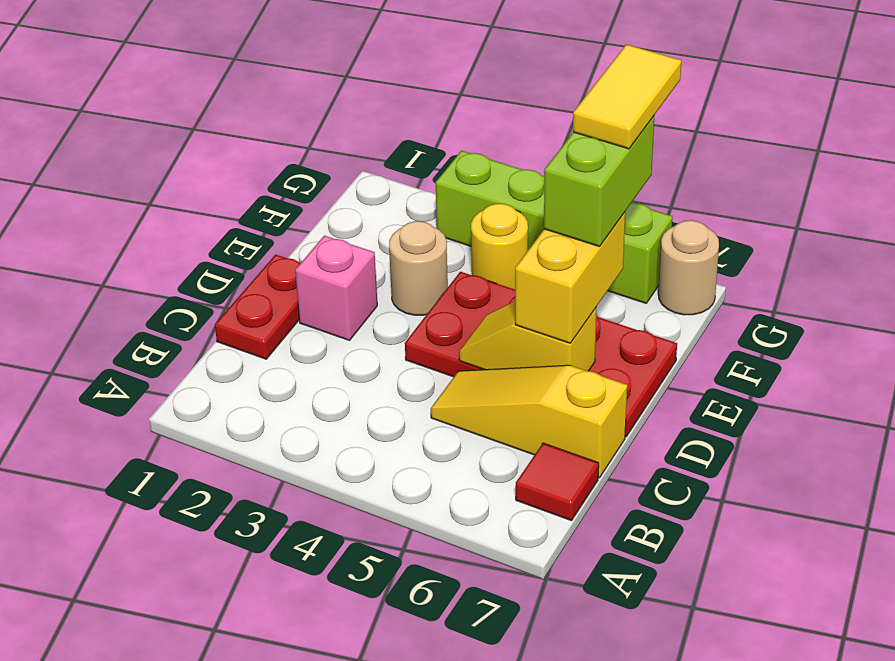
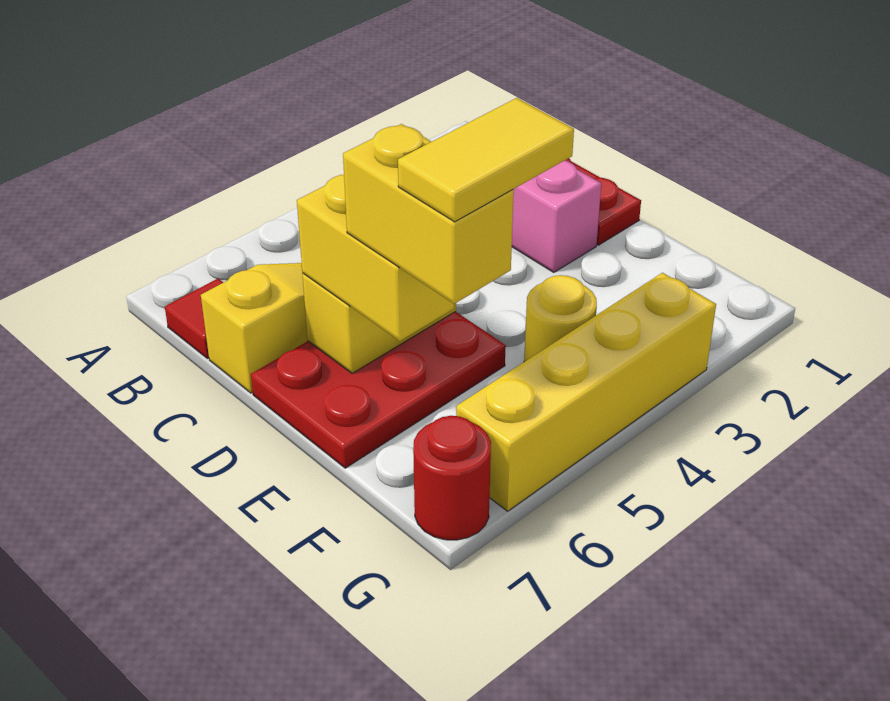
red plate D4:E7 level 1 -> red plate D5:E7 level 1
tan round brick E3 level 1 -> none
lime brick E6:F6 level 4 -> yellow brick E6:F6 level 4
yellow tile F6:G6 level 5 -> yellow tile F5:F6 level 5
lime brick G3:G6 level 1 -> yellow brick G3:G6 level 1
tan round brick G7 level 1 -> red round brick G7 level 1

